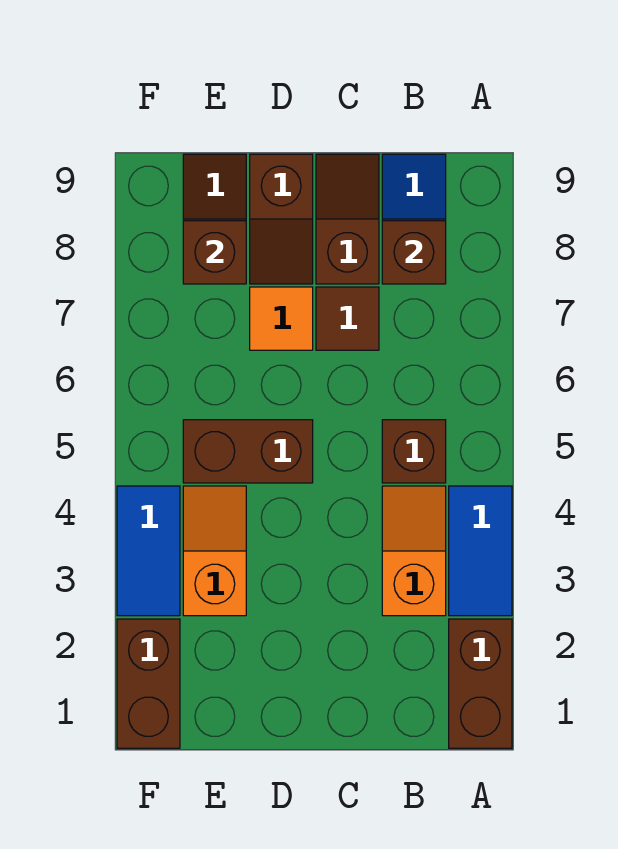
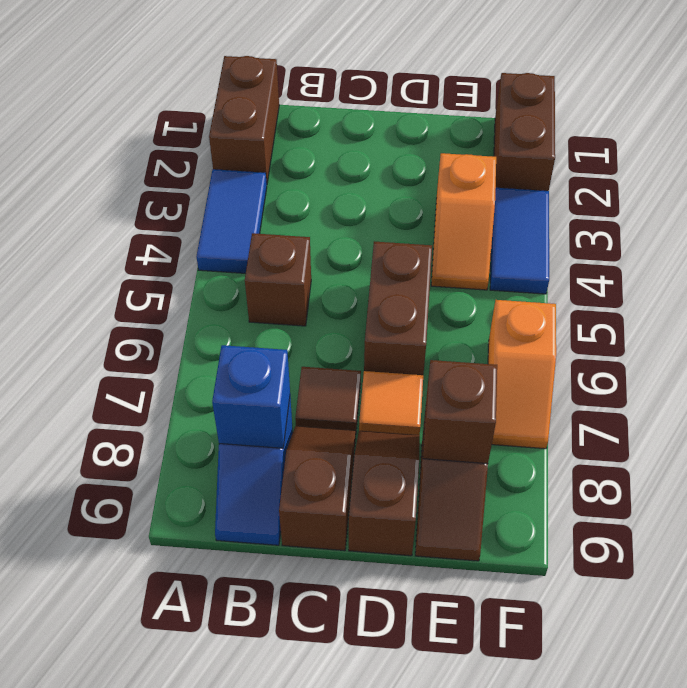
orange slope B3:B4 level 1 top 3 -> orange slope F6:F7 level 1 top 6
brown brick B8 level 2 -> blue brick B8 level 2
brown slope C8:C9 level 1 top 8 -> brown slope C8:C9 level 1 top 9
brown brick D5:E5 level 1 -> brown brick D5:D6 level 1

